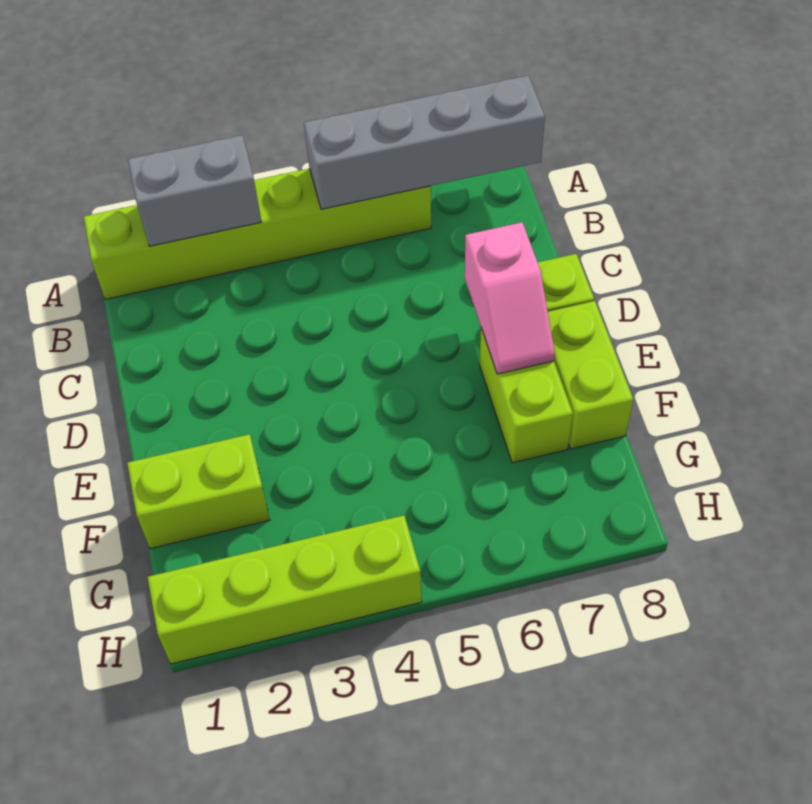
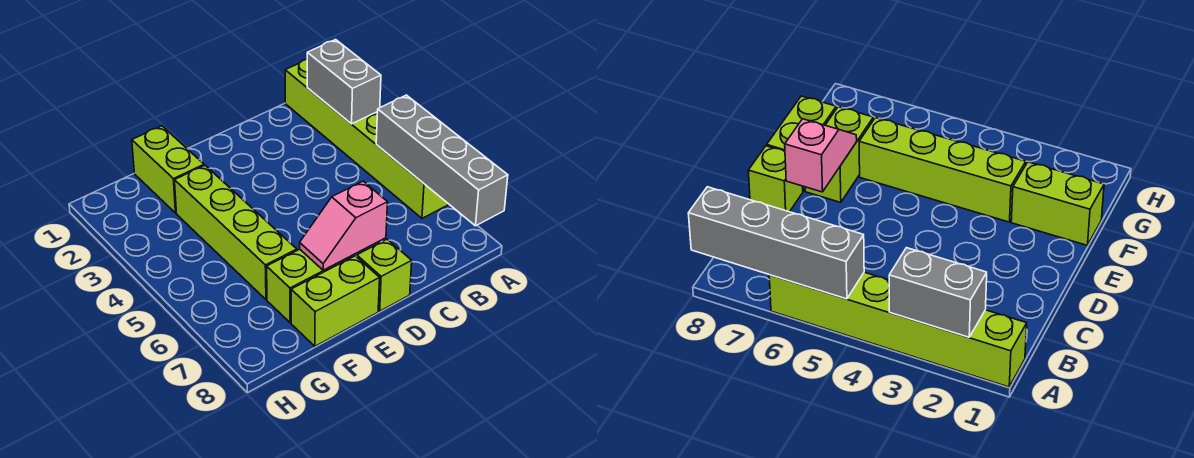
lime brick H1:H4 level 1 -> lime brick F3:F6 level 1

